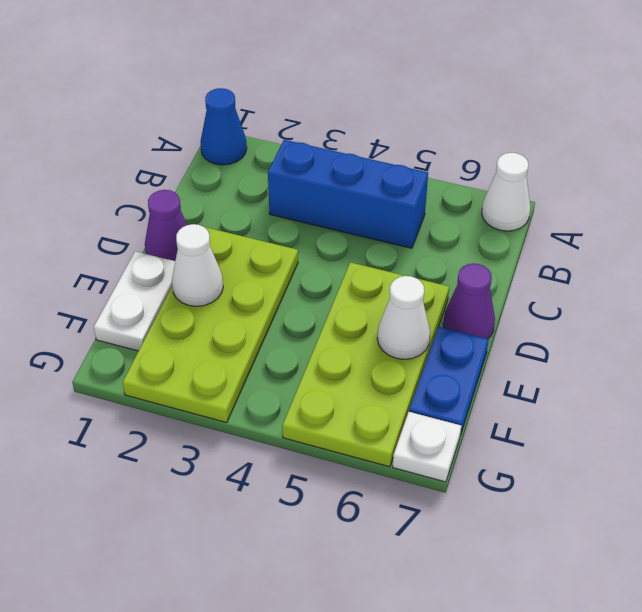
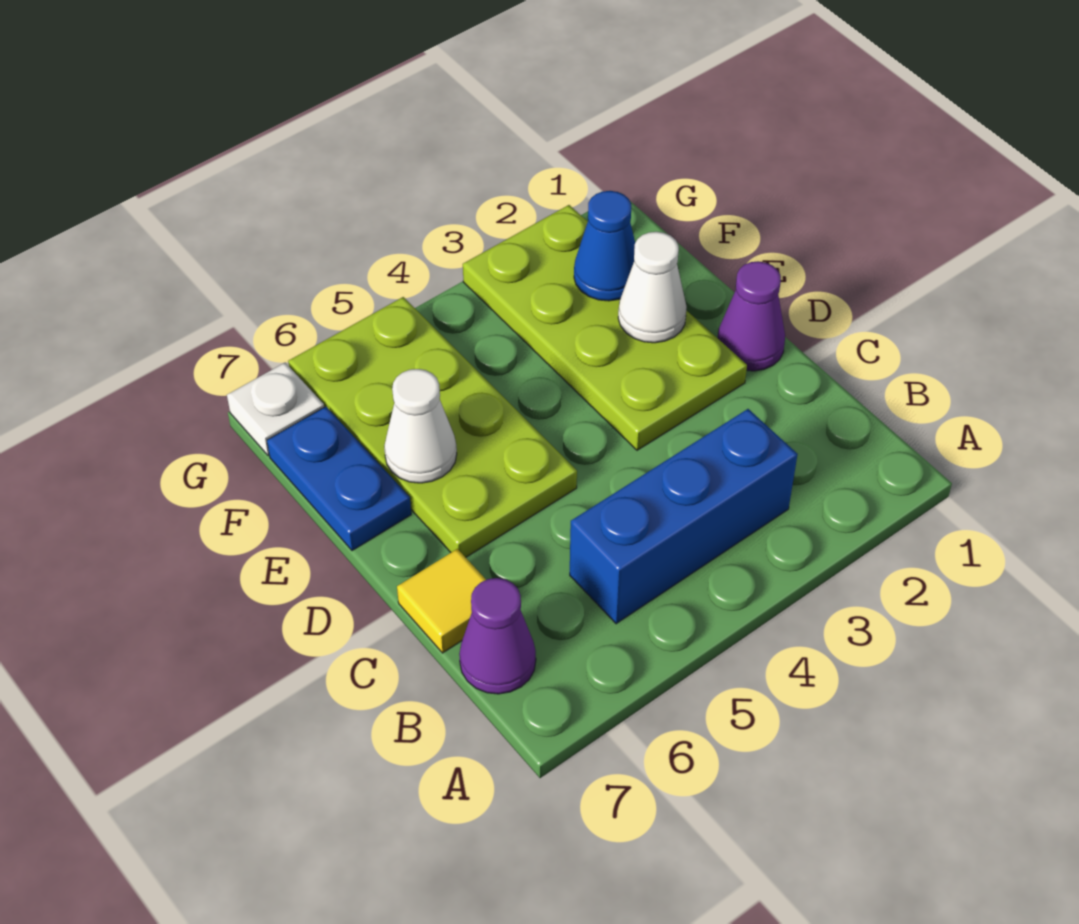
blue cone A1 level 1 -> blue cone F2 level 2
white cone A7 level 1 -> none
none -> yellow tile C7 level 1
purple cone D7 level 1 -> purple cone B7 level 1
white plate E1:F1 level 1 -> none

